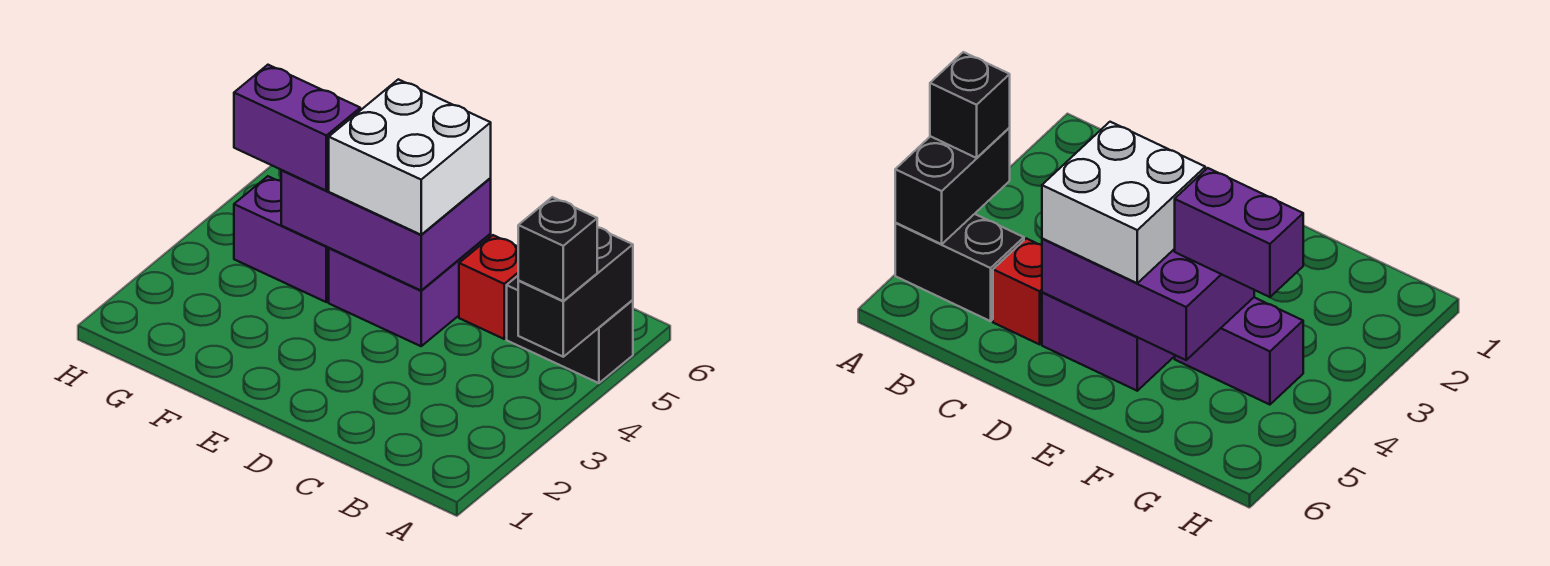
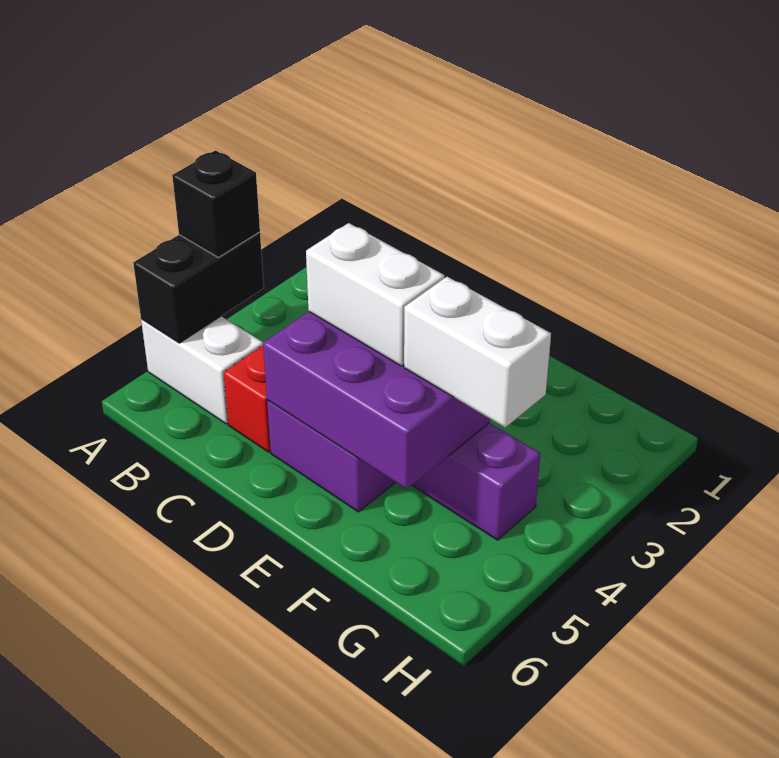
black brick A5:B5 level 1 -> white brick A5:B5 level 1
white brick D4:E5 level 3 -> white brick D4:E4 level 3
purple brick F4:G4 level 3 -> white brick F4:G4 level 3

